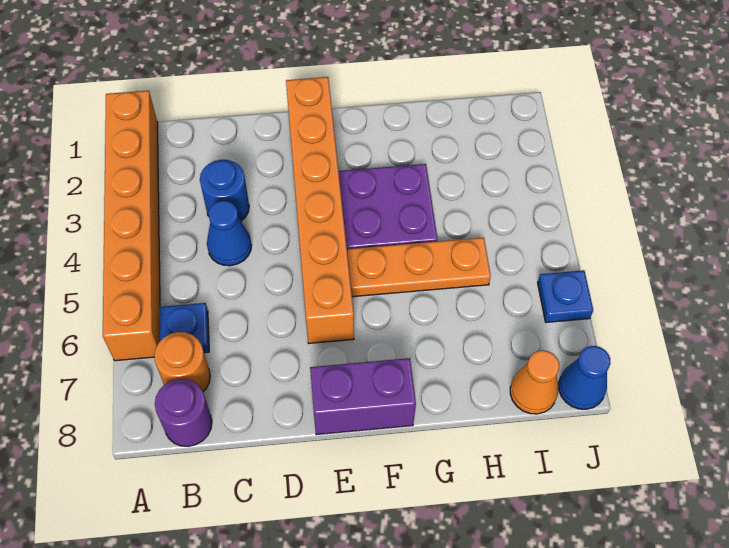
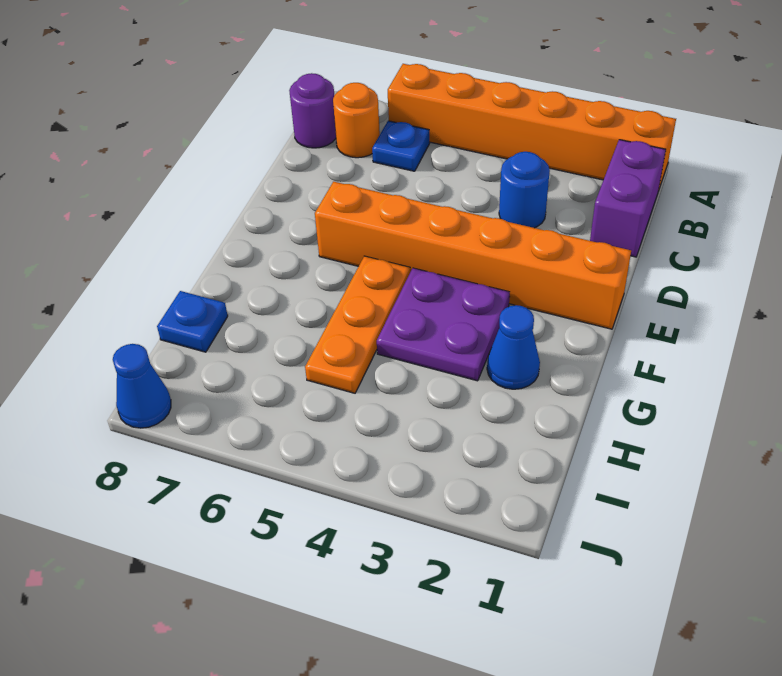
blue cone C4 level 1 -> blue cone G2 level 1
purple brick E8:F8 level 1 -> purple brick B1:C1 level 1
orange cone I8 level 1 -> none
blue plate J6 level 1 -> blue plate H8 level 1

